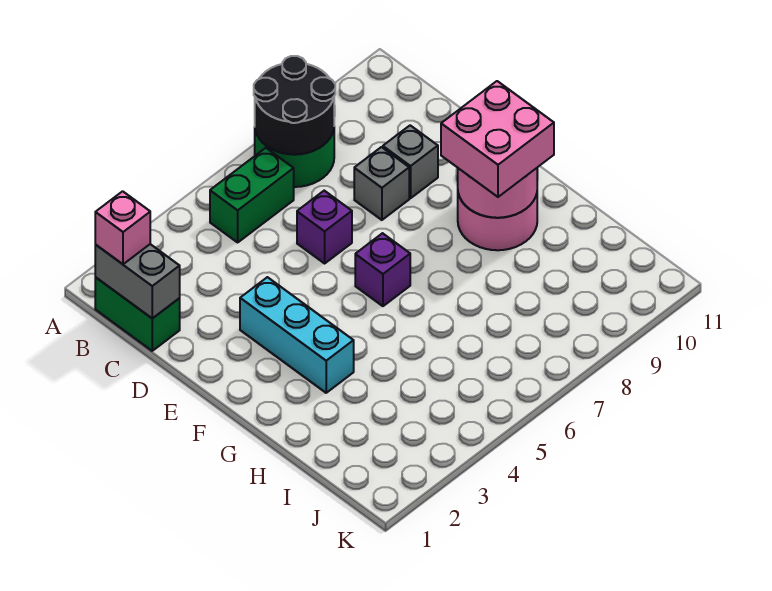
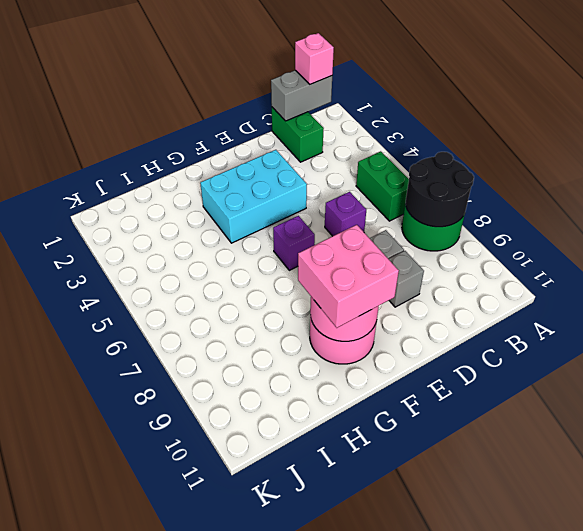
green brick B1:C1 level 1 -> green brick C1:C2 level 1
cyan brick E3:G3 level 1 -> cyan brick E3:G4 level 1

